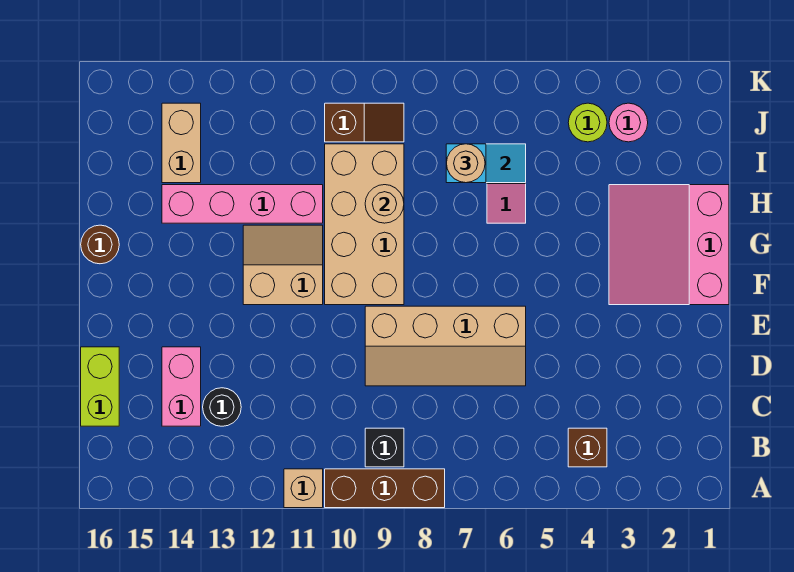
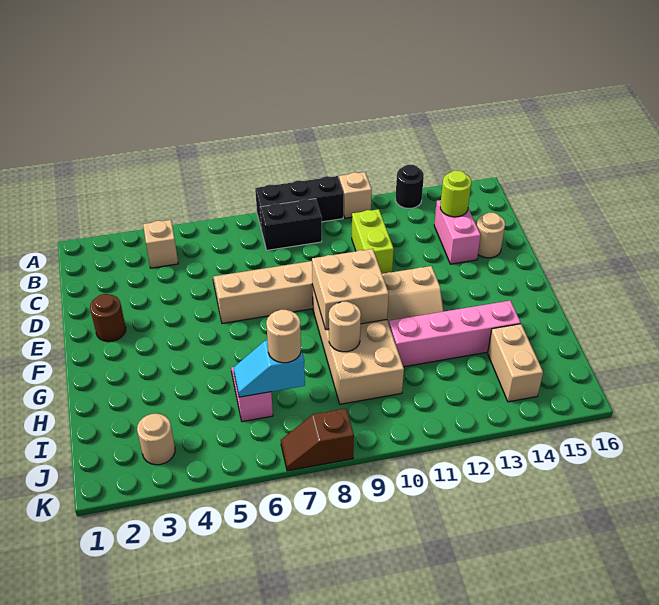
brown brick A8:A10 level 1 -> black brick A8:A10 level 1
brown brick B4 level 1 -> tan brick B4 level 1
black brick B9 level 1 -> black brick B8:B9 level 1
black round brick C13 level 1 -> black round brick A13 level 1
lime brick C16:D16 level 1 -> lime brick C11:D11 level 1
none -> tan round brick D15 level 1
pink slope F1:H3 level 1 top 1 -> none
none -> tan brick F9:G10 level 2
brown round brick G16 level 1 -> brown round brick E2 level 1
pink round brick J3 level 1 -> tan round brick J3 level 1
lime round brick J4 level 1 -> lime round brick C14 level 2
brown slope J9:J10 level 1 top 10 -> brown slope K7:K8 level 1 top 8

